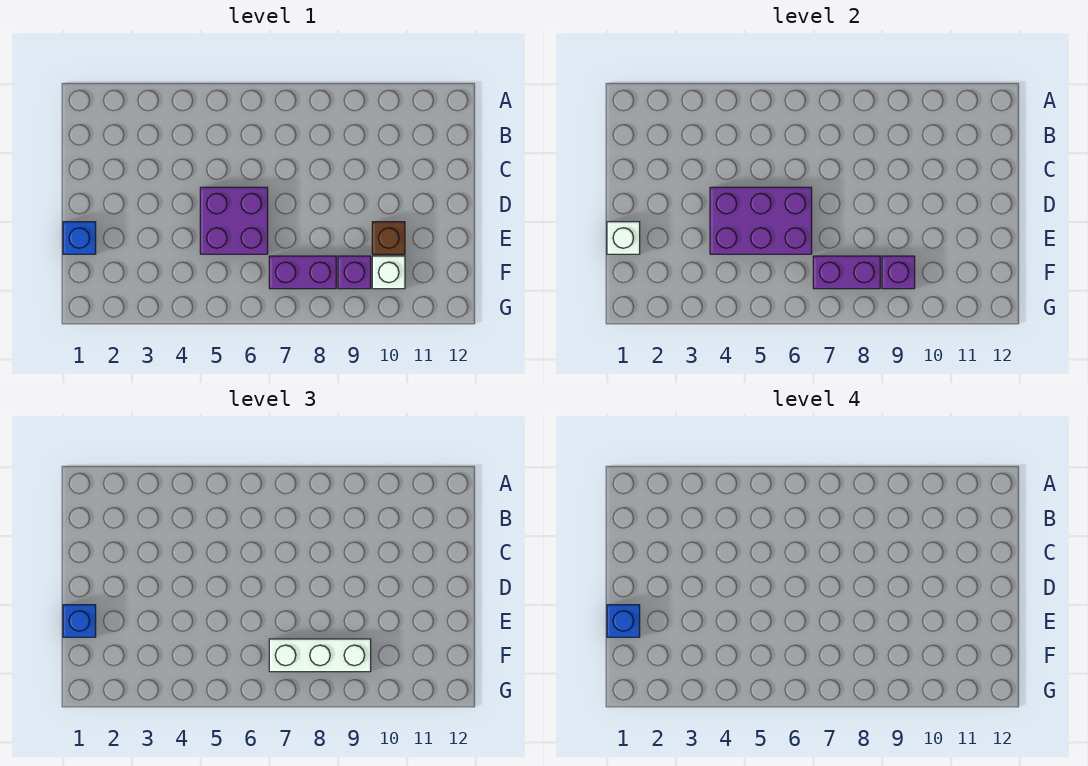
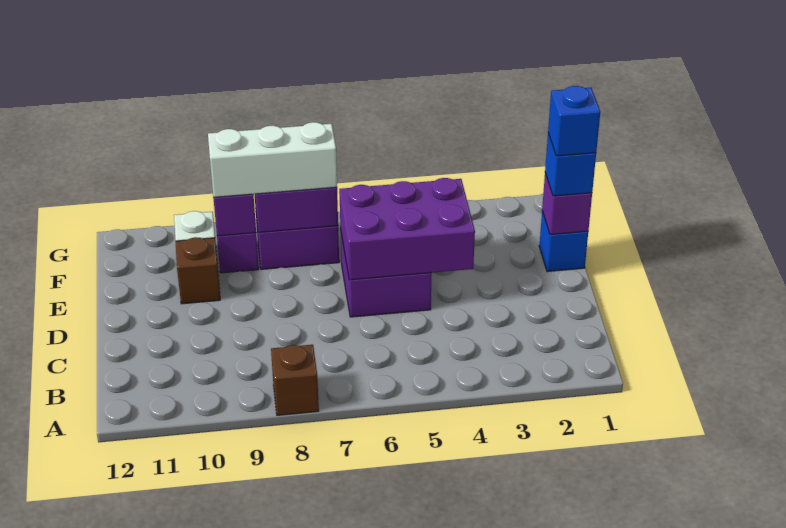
none -> brown brick A8 level 1
white brick E1 level 2 -> purple brick E1 level 2

